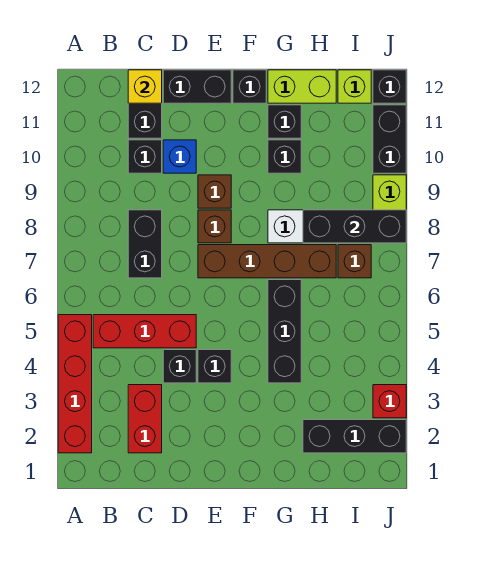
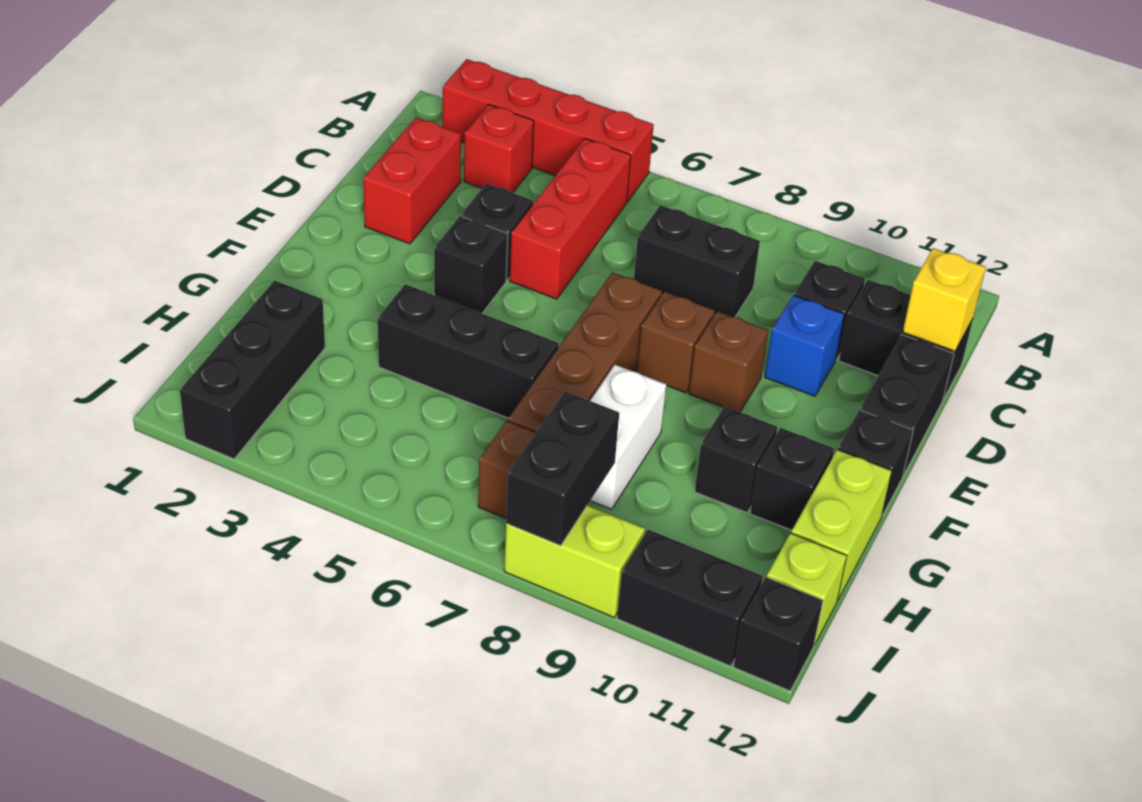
red brick C2:C3 level 1 -> red brick C2:D2 level 1
black brick H8:J8 level 2 -> black brick I8:J8 level 2
red brick J3 level 1 -> red brick B3 level 1

